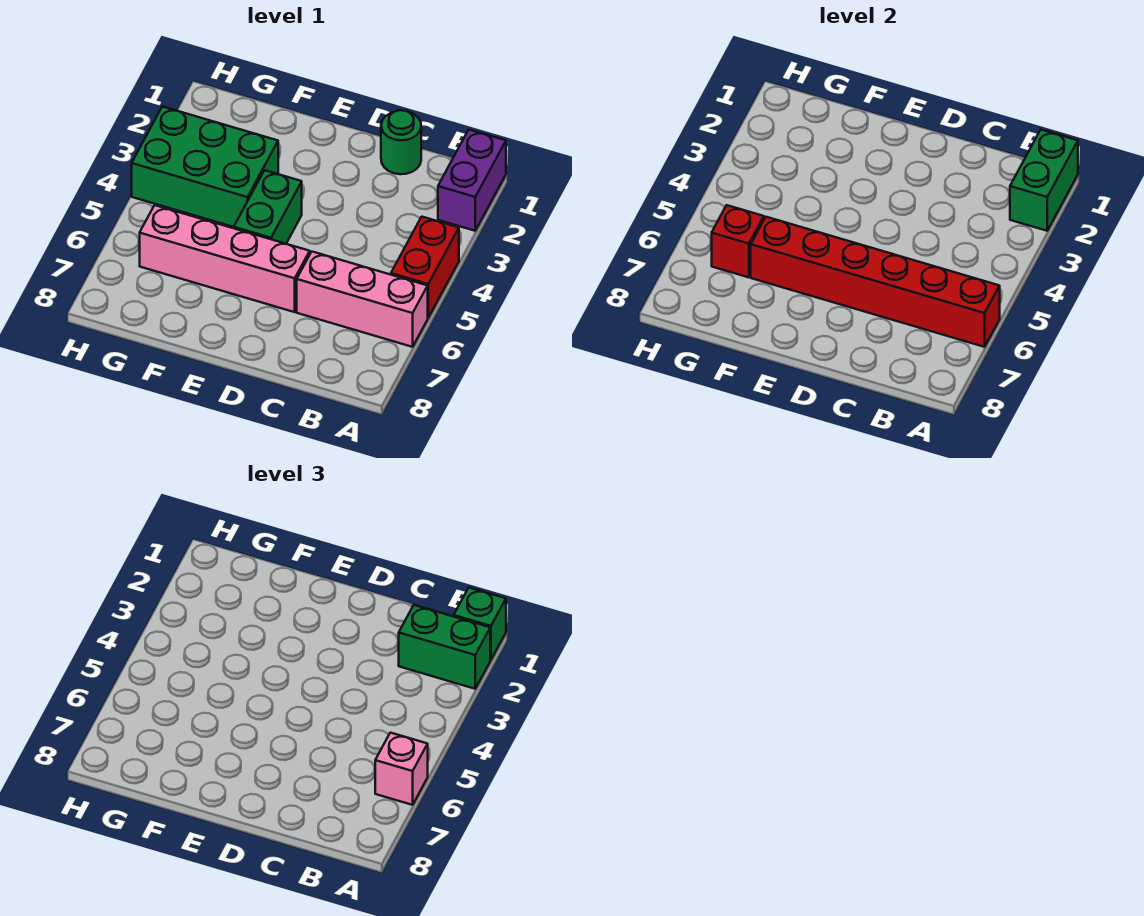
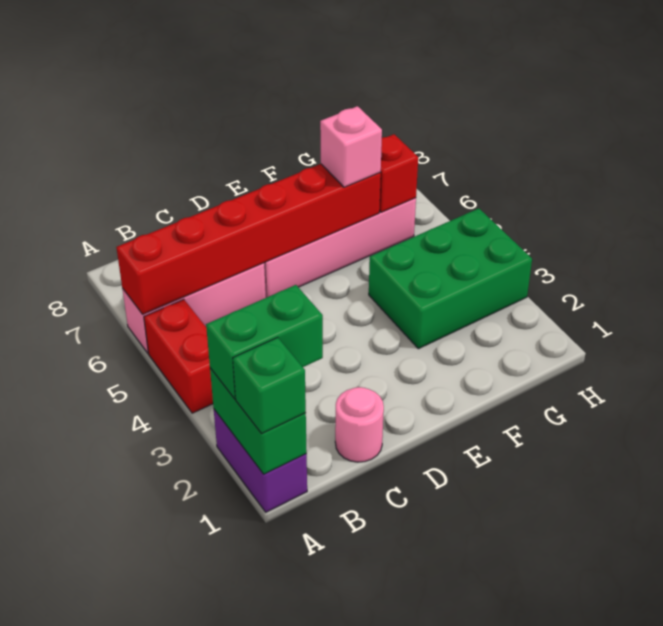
pink brick A6 level 3 -> pink brick F6 level 3
green round brick C1 level 1 -> pink round brick C1 level 1
green brick E4:E5 level 1 -> none

